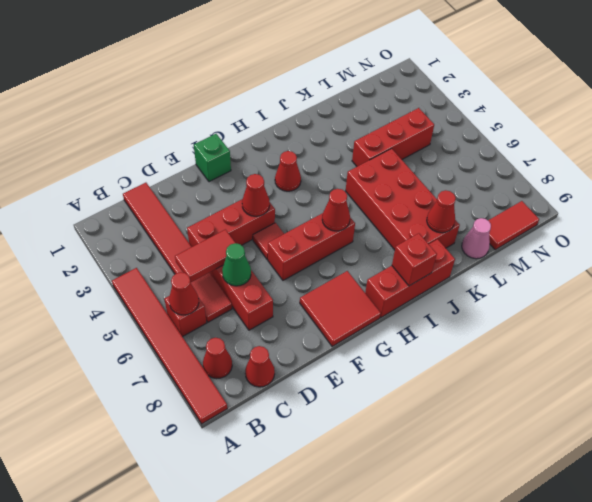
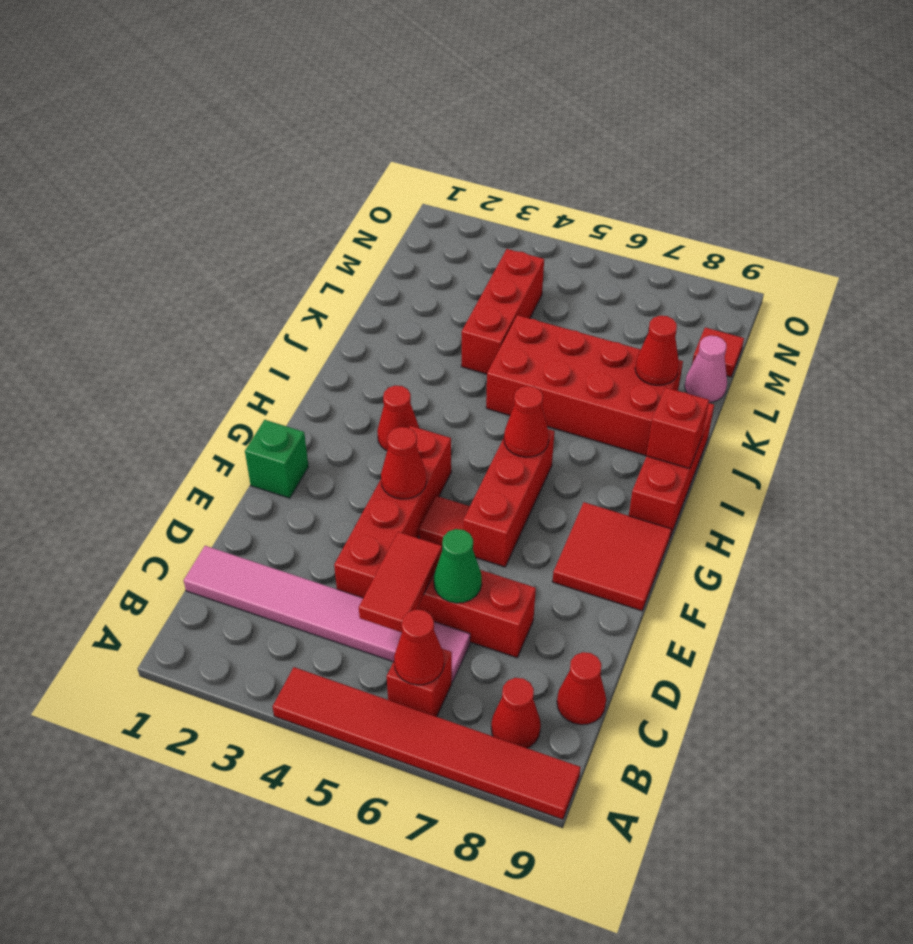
red tile C1:C6 level 1 -> pink tile C1:C6 level 1
red brick D4:F4 level 1 -> red brick D4:G4 level 1
red tile M9:N9 level 1 -> red tile M9 level 1

